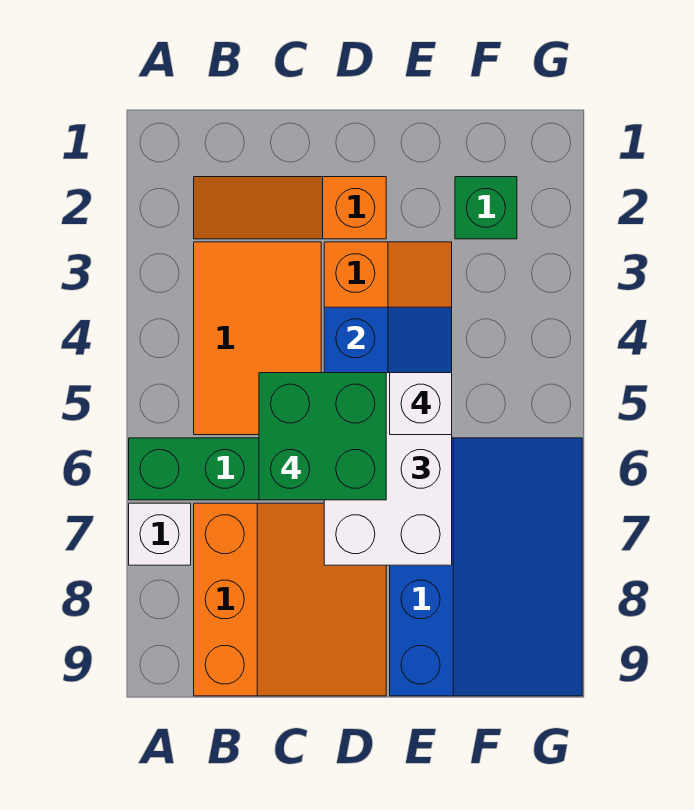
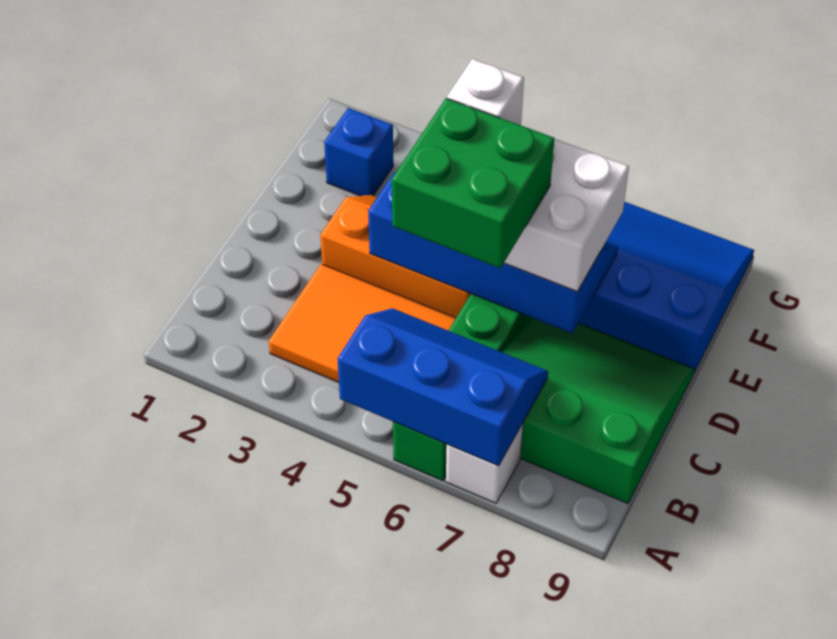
none -> blue slope A5:B7 level 2 top A
orange slope B2:D2 level 1 top D -> none
orange slope B7:D9 level 1 top B -> green slope B7:D9 level 1 top B
green brick F2 level 1 -> blue brick F2 level 1

